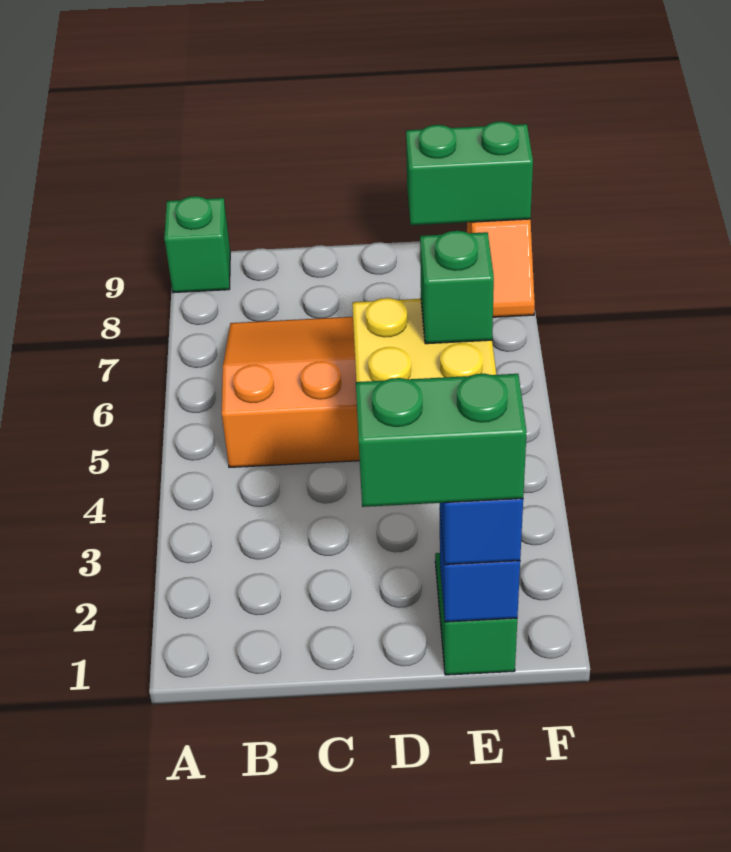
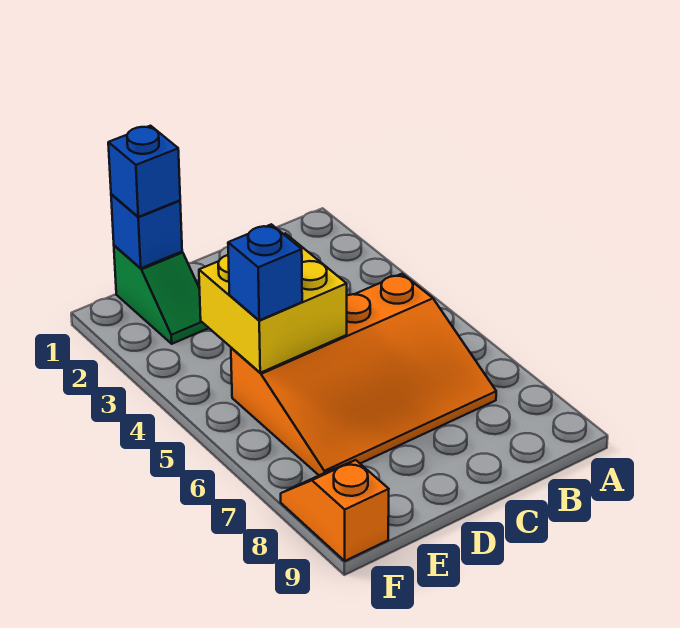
green brick A9 level 1 -> none
green brick D1:E1 level 4 -> none
green brick E5 level 3 -> blue brick E5 level 3
green brick E9:F9 level 2 -> none

